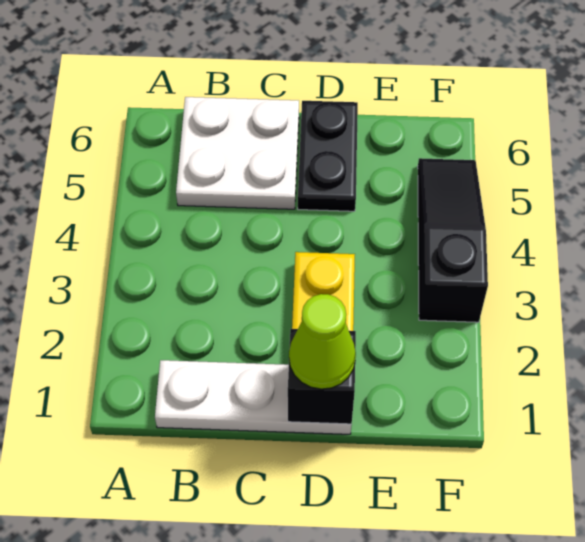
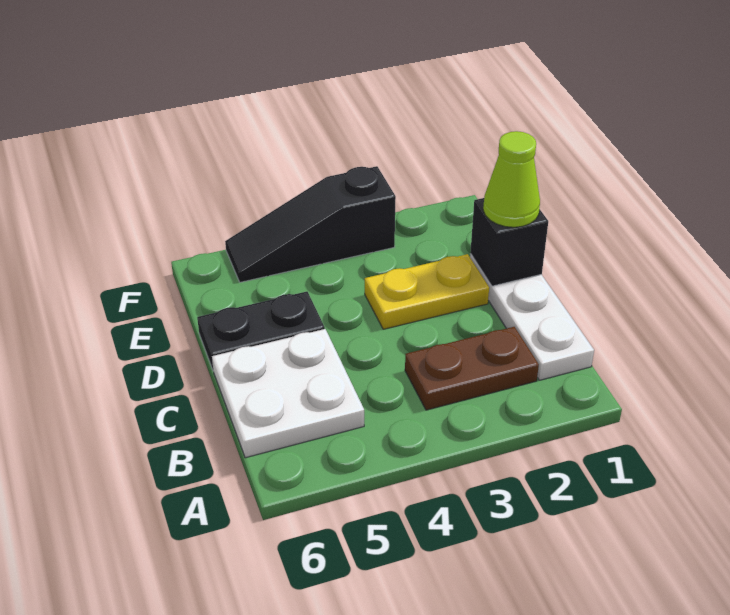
none -> brown plate B2:B3 level 1

